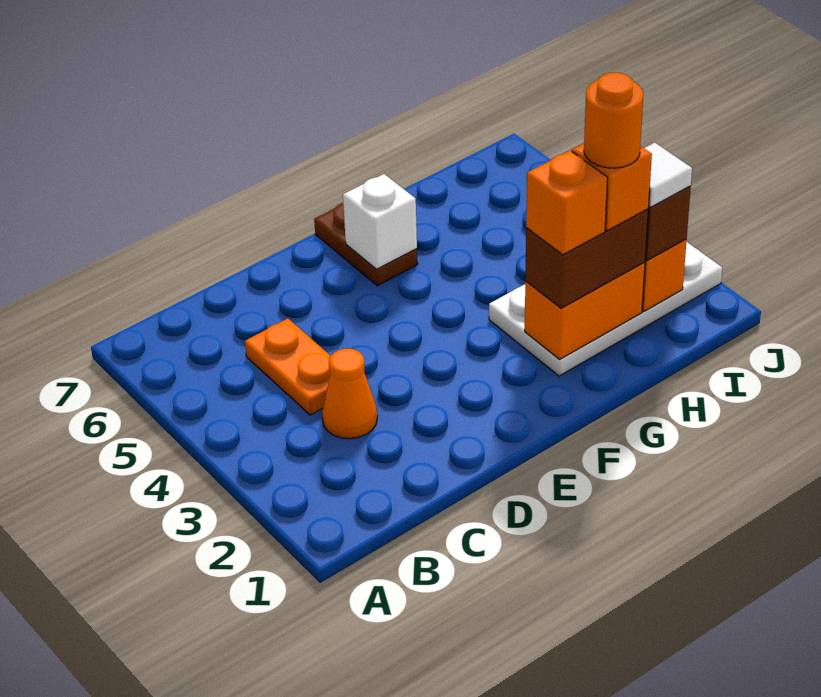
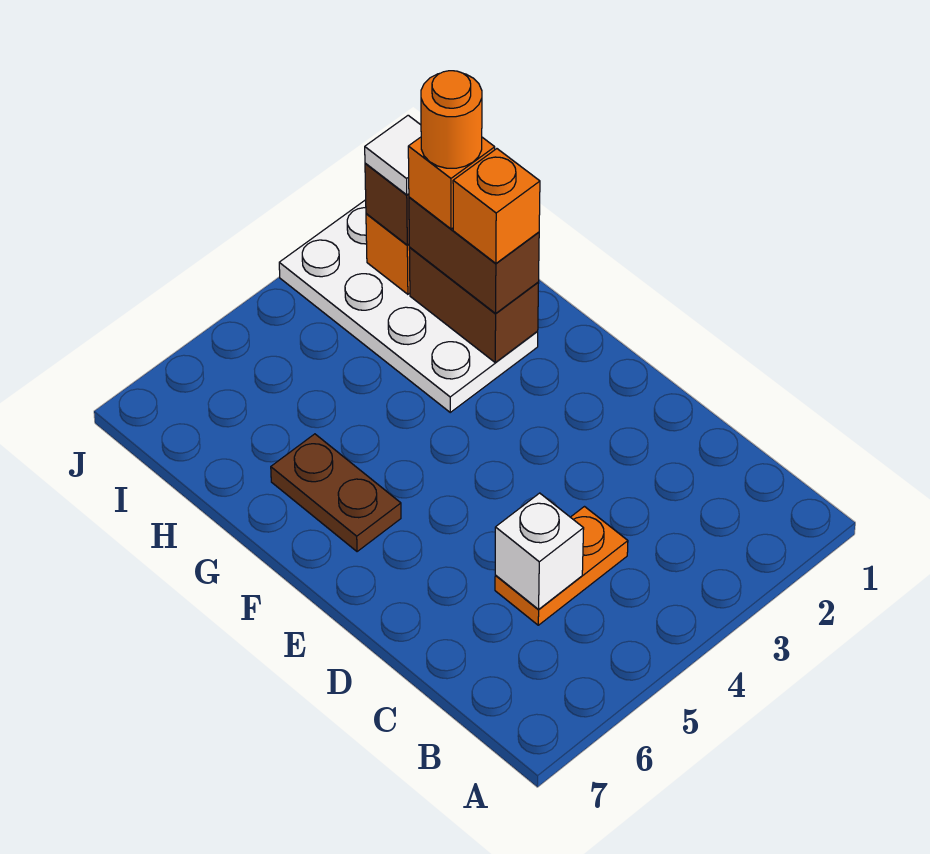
orange cone C3 level 1 -> none
brown plate F6:F7 level 1 -> brown plate F6:G6 level 1
white brick F6 level 2 -> white brick C5 level 2
orange brick G2:H2 level 2 -> brown brick G2:H2 level 2

